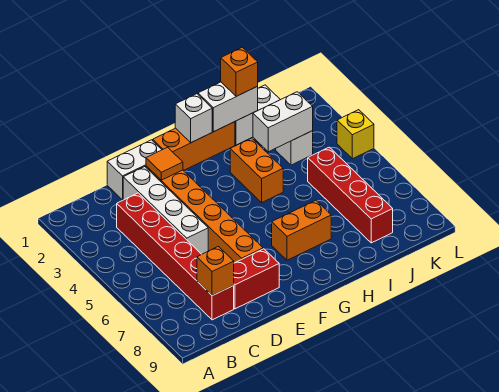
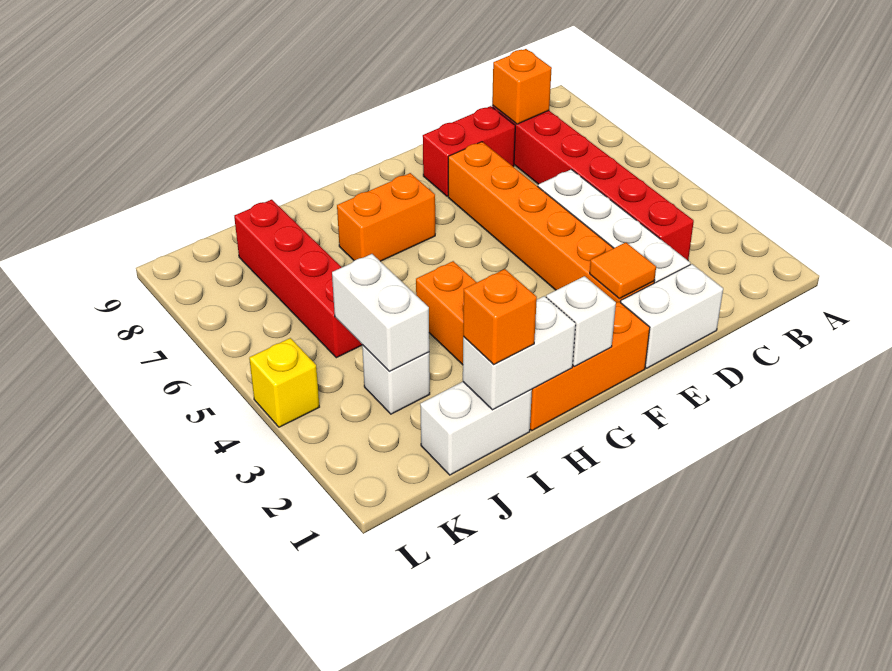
white brick I3:J3 level 2 -> white brick J3:J4 level 2

